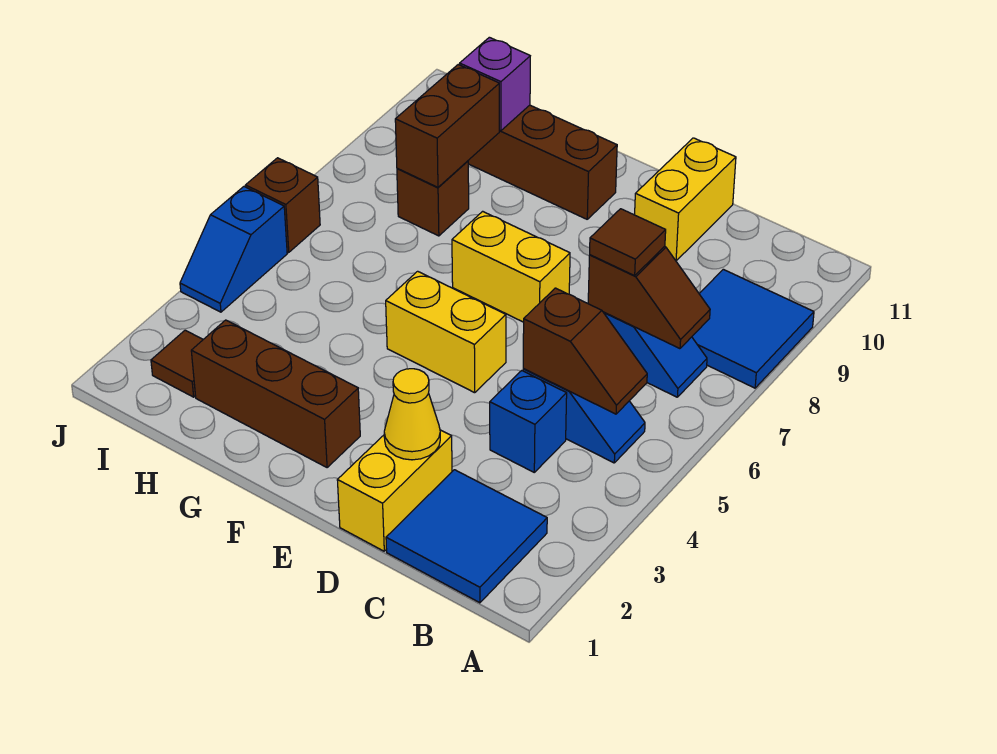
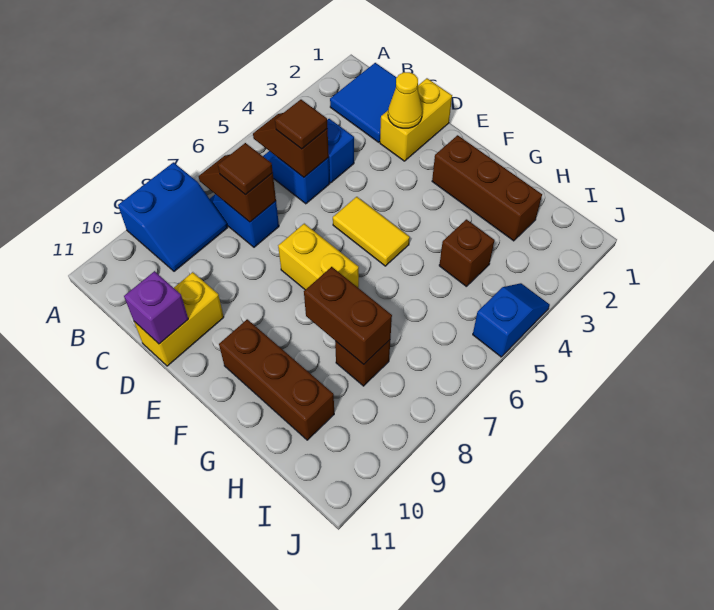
blue tile A8:B9 level 1 -> blue slope A8:B9 level 1 top A
yellow brick E5:F5 level 1 -> yellow tile E5:F5 level 1
brown brick H8:H9 level 2 -> brown brick G8:H8 level 2
purple brick H10 level 2 -> purple brick D11 level 2
brown tile I2 level 1 -> brown tile C5 level 3
brown brick J6 level 1 -> brown brick H4 level 1

